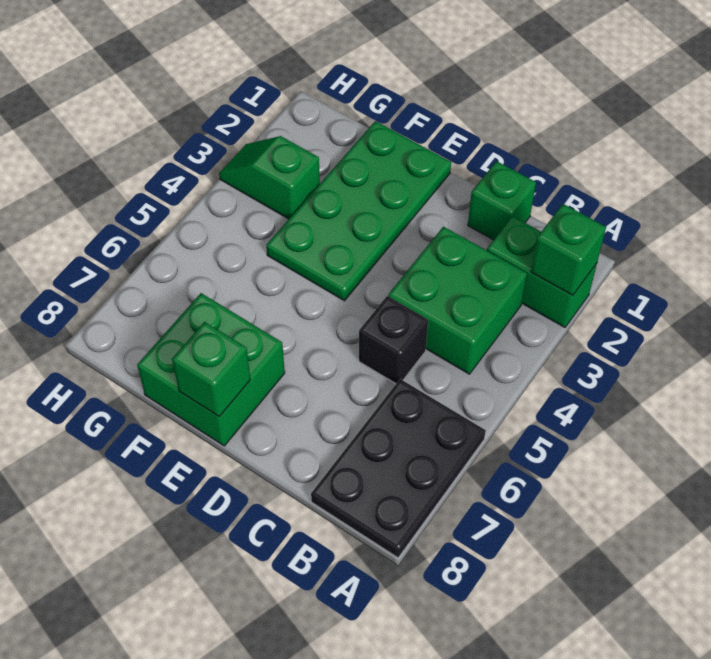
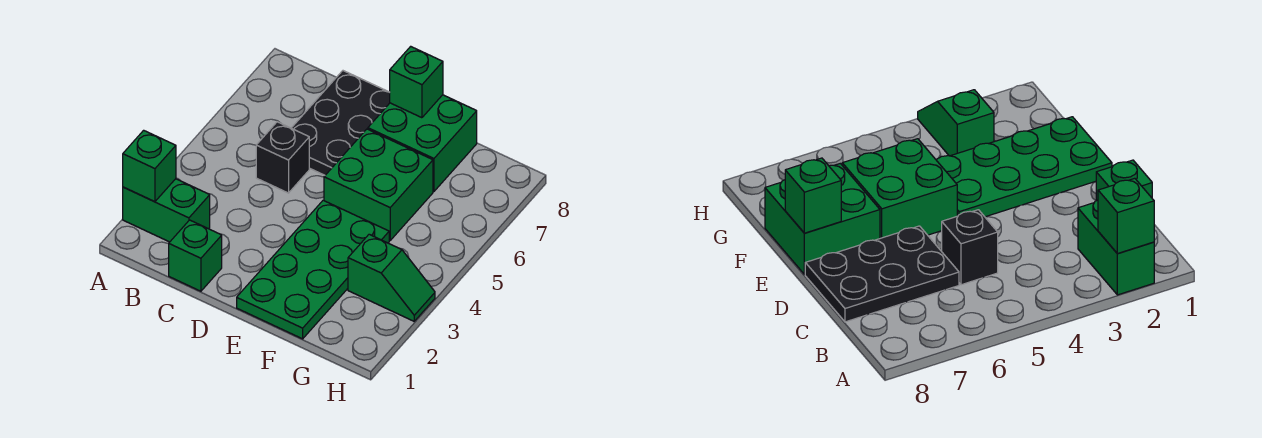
black plate A6:B8 level 1 -> black plate C6:D8 level 1
green brick B3:C4 level 1 -> green brick E5:F6 level 1

